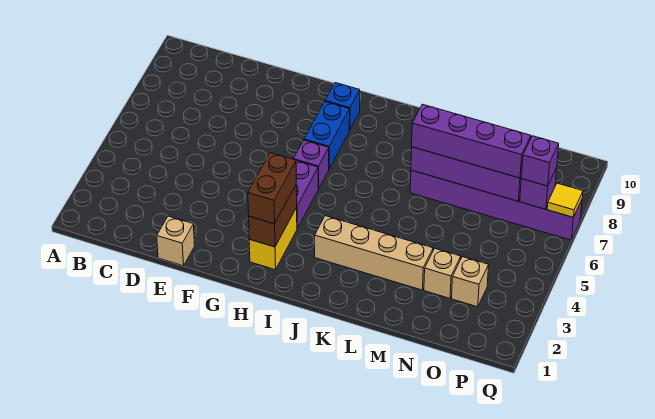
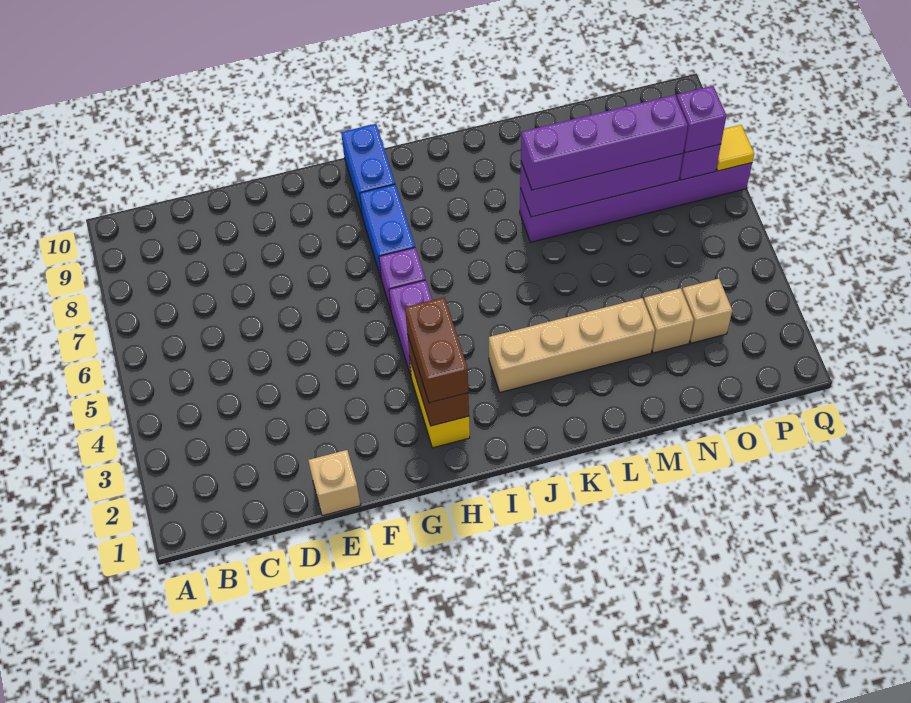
blue brick H9 level 1 -> blue brick H9:H10 level 1

